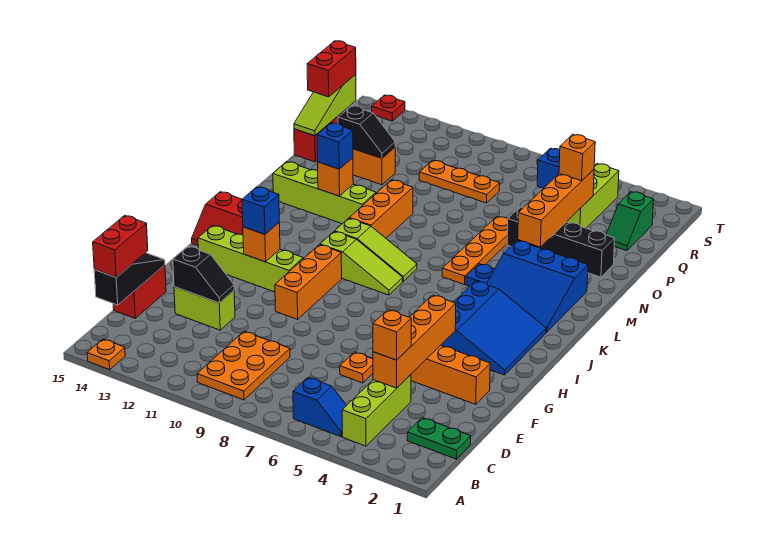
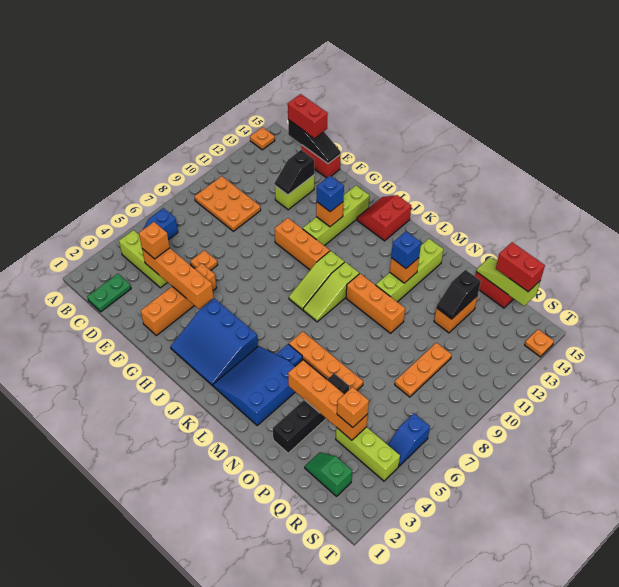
red plate T14 level 1 -> orange plate T14 level 1

